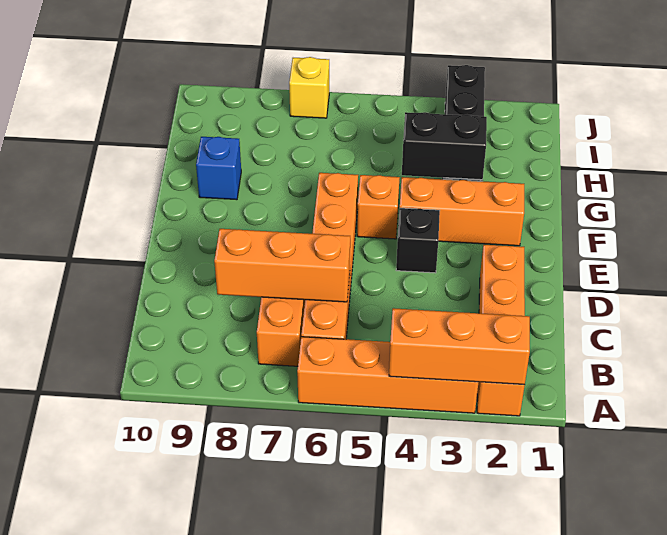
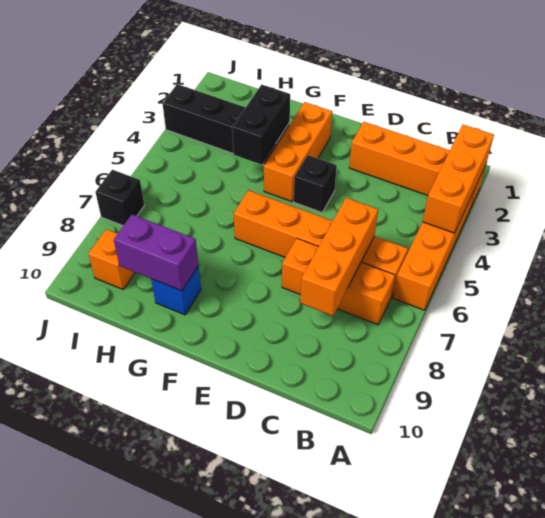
orange brick F5 level 1 -> orange brick I9 level 1
none -> purple brick G9:H9 level 2
yellow brick J7 level 1 -> black brick J7 level 1

